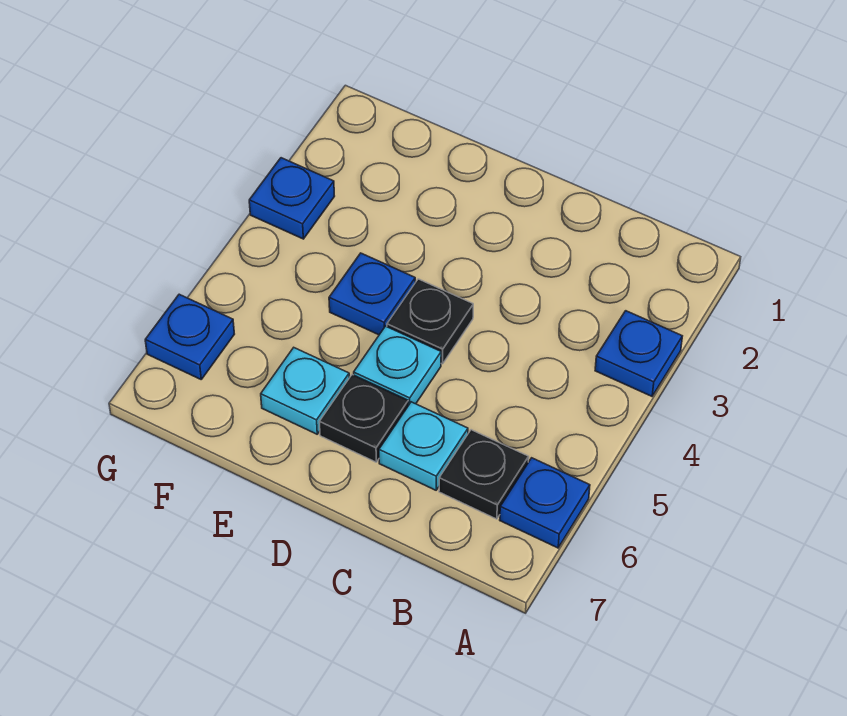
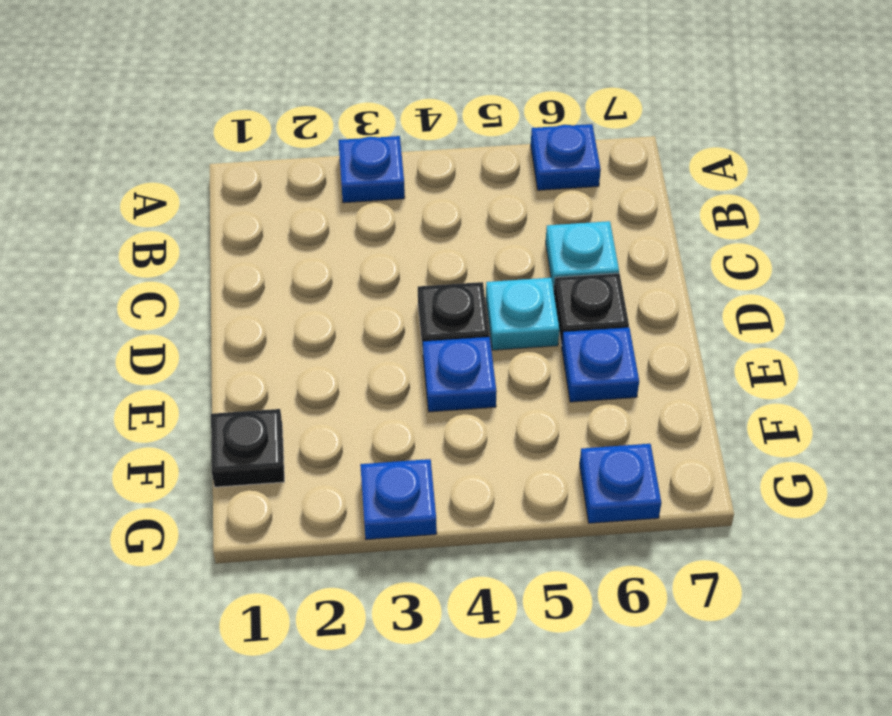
black plate B6 level 1 -> black plate F1 level 1
cyan plate E6 level 1 -> blue plate E6 level 1

